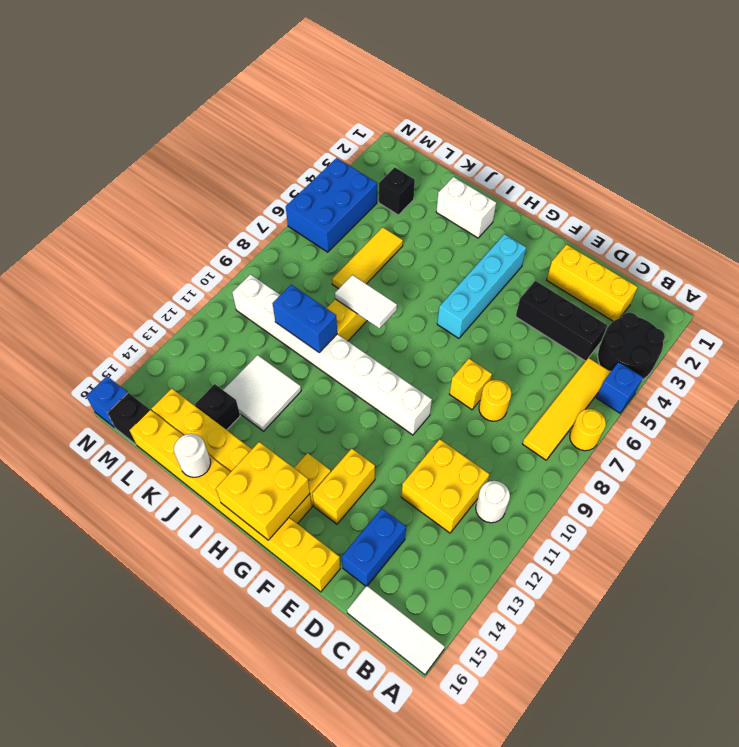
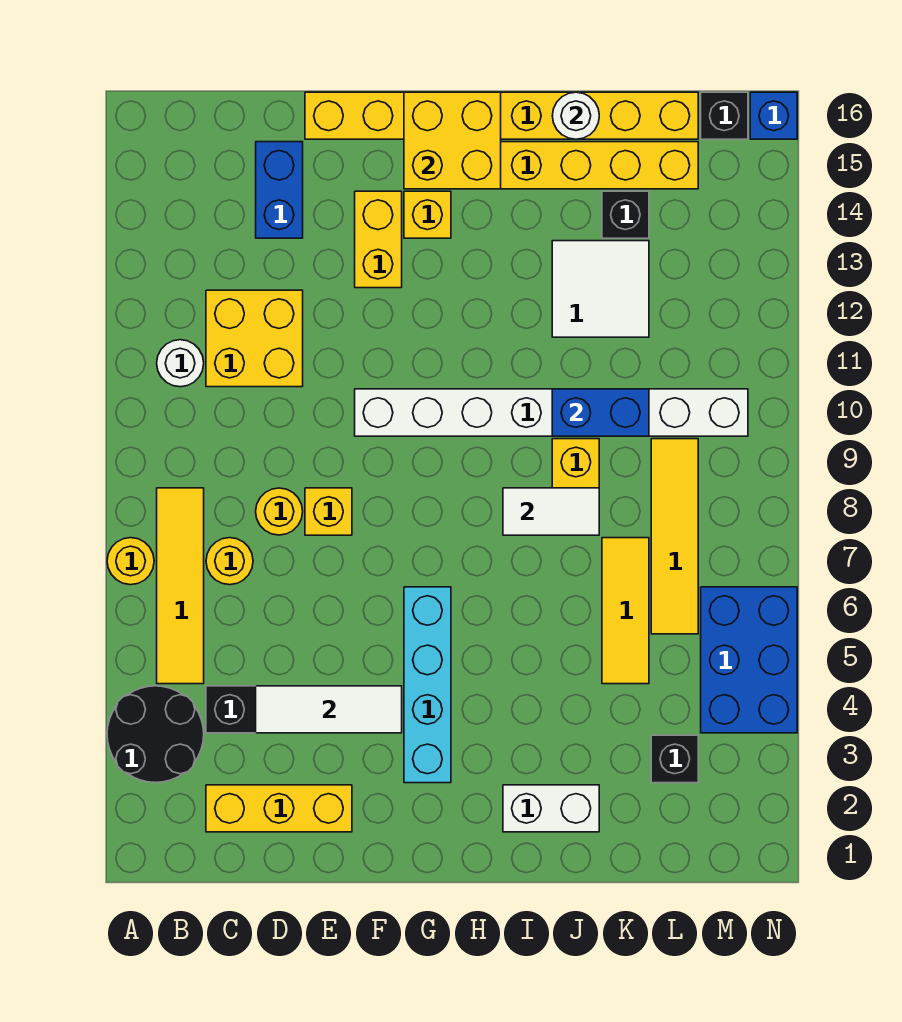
blue brick A5 level 1 -> none
white tile A16:C16 level 1 -> white tile D4:F4 level 2
none -> yellow round brick C7 level 1
none -> yellow tile L6:L9 level 1

